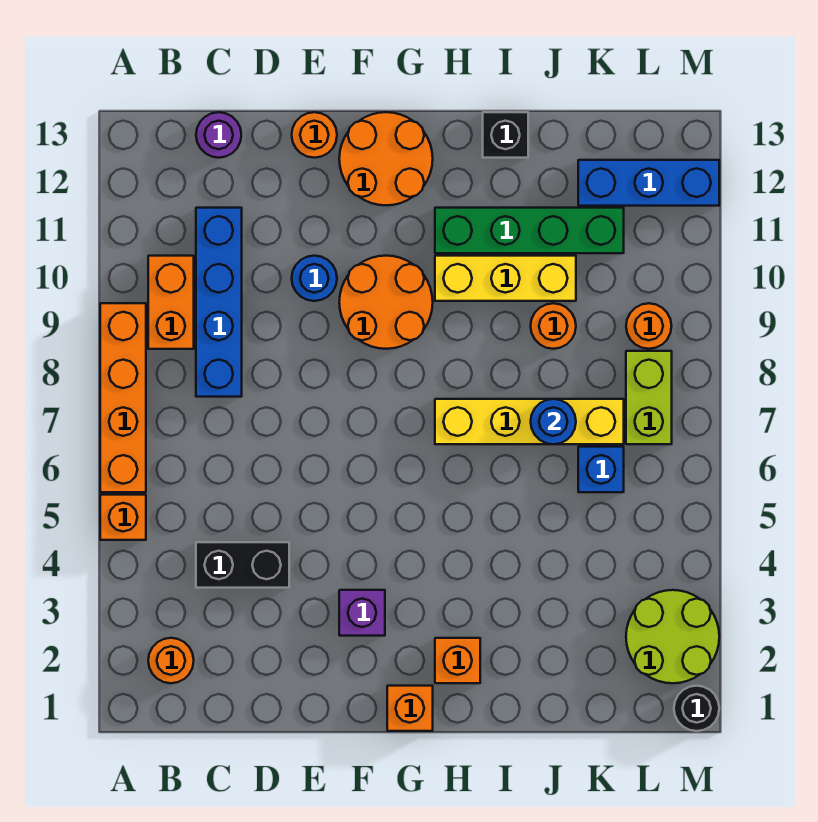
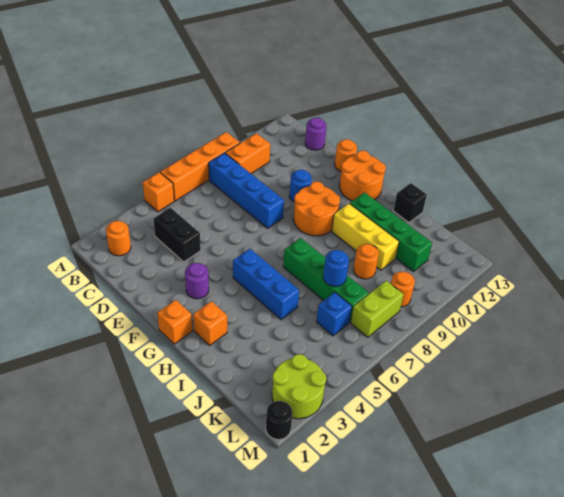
blue brick C8:C11 level 1 -> blue brick B8:E8 level 1
purple brick F3 level 1 -> purple round brick F3 level 1
yellow brick H7:K7 level 1 -> green brick H7:K7 level 1
blue brick K12:M12 level 1 -> blue brick G5:I5 level 1

